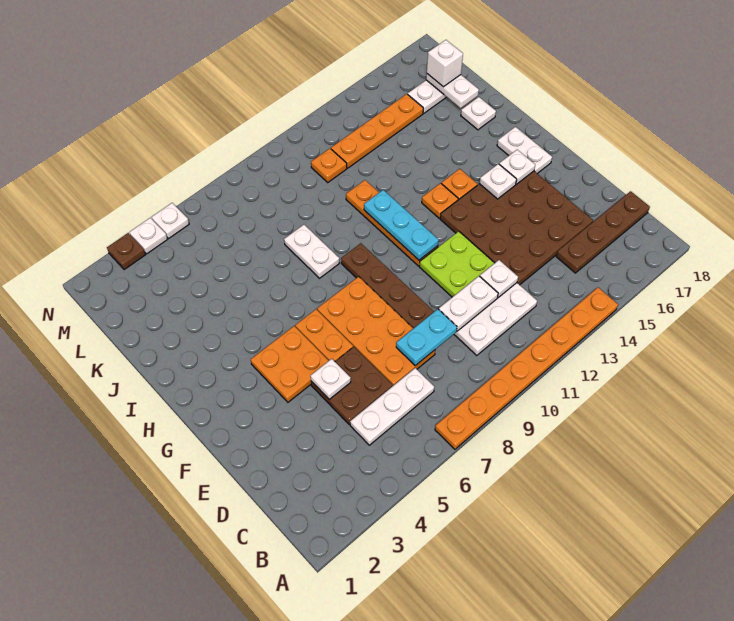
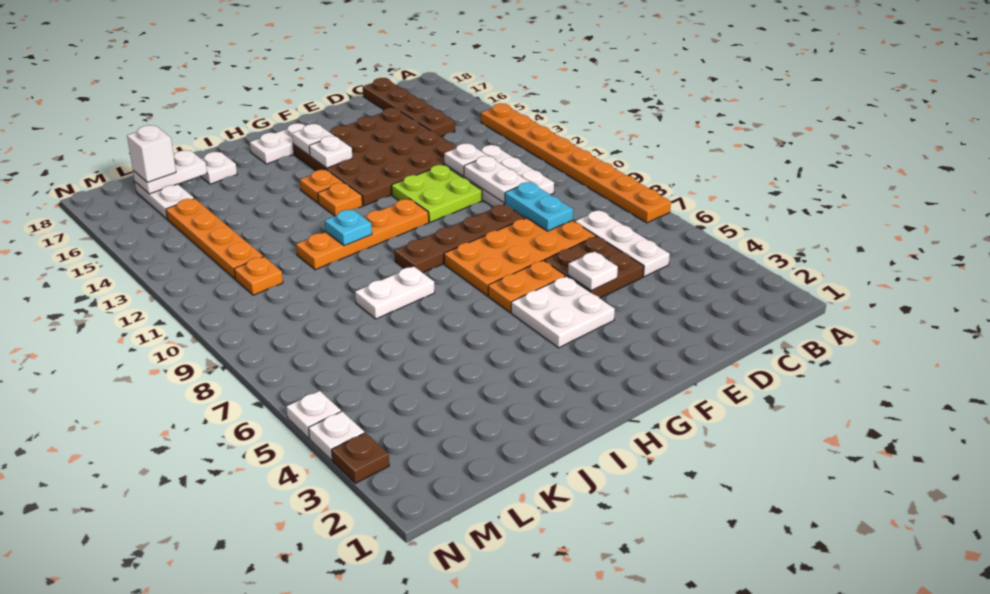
orange plate F4:G5 level 1 -> white plate F4:G5 level 1
cyan plate G11:I11 level 2 -> cyan plate I11 level 2

